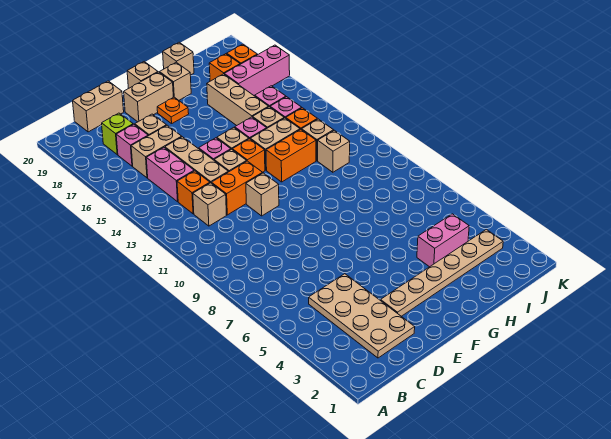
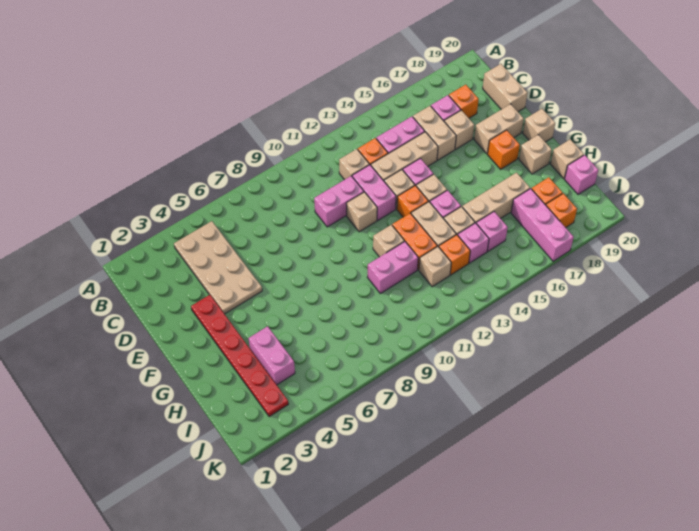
tan plate C2:D5 level 1 -> tan plate B4:E5 level 1
lime brick C18 level 1 -> orange brick C18 level 1
none -> pink brick D10:D11 level 1
orange brick D12:E12 level 1 -> pink brick D12:E12 level 1
tan plate E3:J3 level 1 -> red plate E3:J3 level 1
tan brick E19:F19 level 1 -> tan brick E18:E19 level 1
orange plate F18 level 1 -> orange brick F18 level 1
none -> pink brick H10:H11 level 1
tan brick I11 level 1 -> tan brick G11 level 1
none -> pink brick I20 level 1

